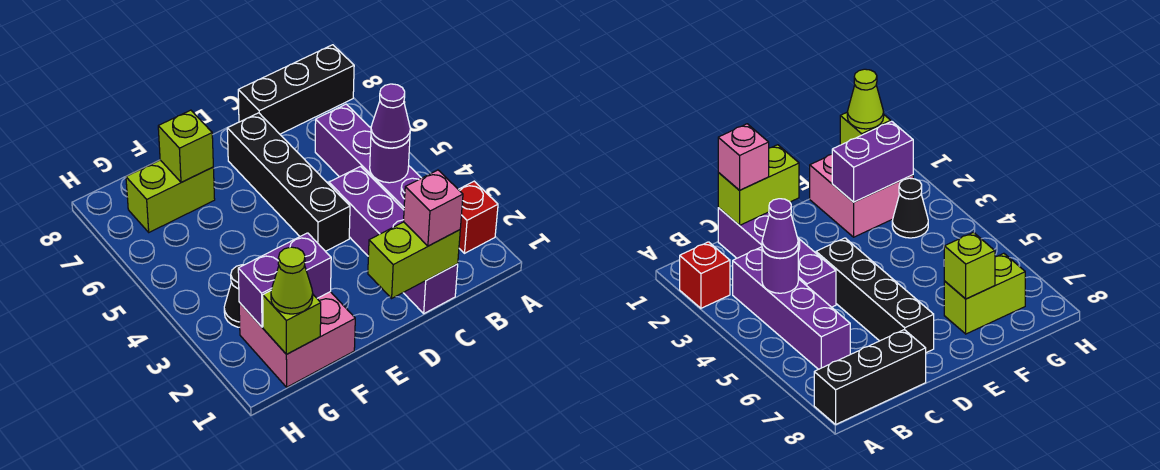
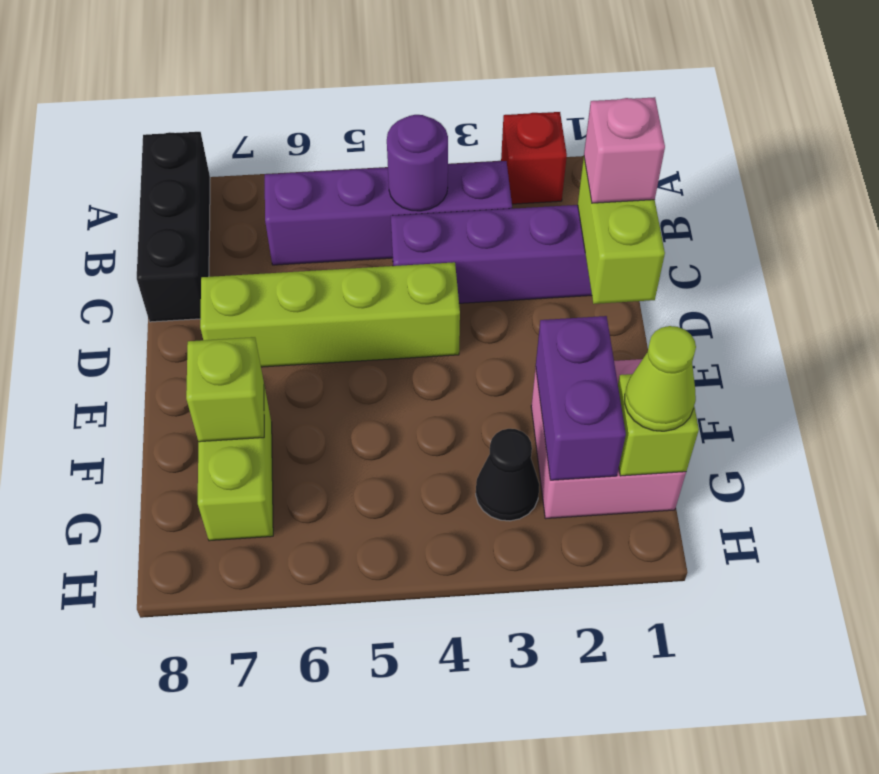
purple cone B4 level 3 -> none
black brick D4:D7 level 1 -> lime brick D4:D7 level 1

